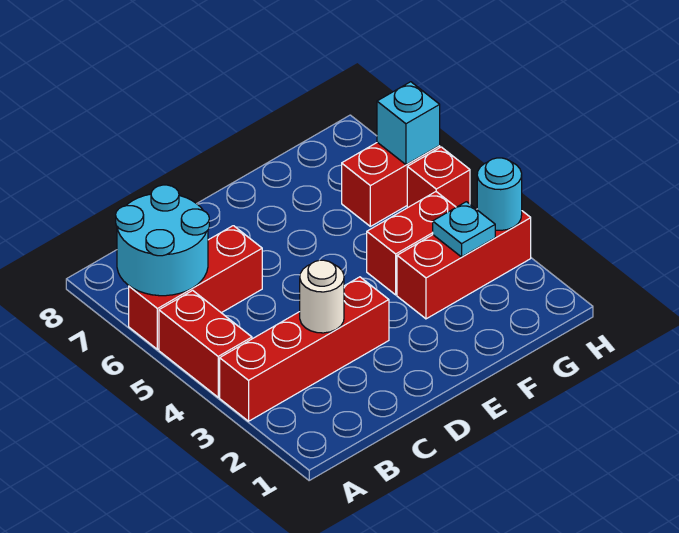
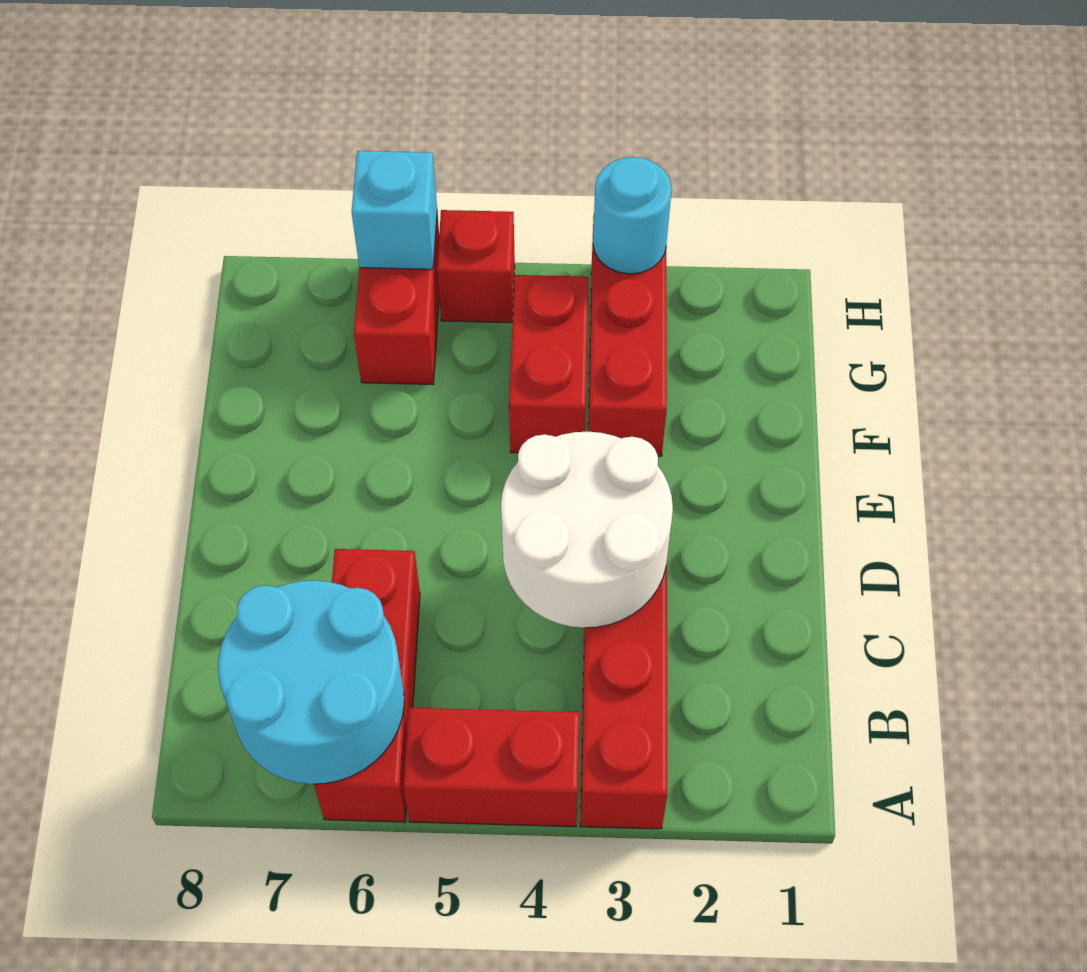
white round brick C3 level 2 -> white round brick C3:D4 level 2
cyan plate G3 level 2 -> none

